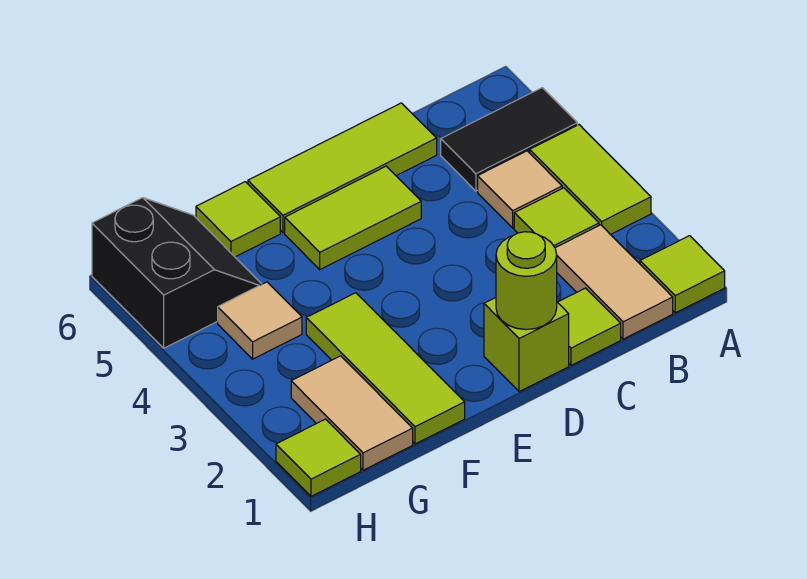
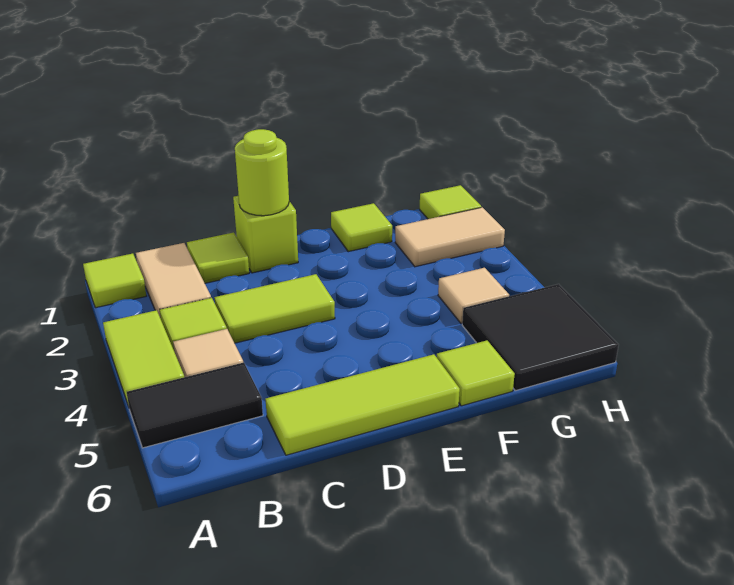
lime tile D5:E5 level 1 -> lime tile C3:D3 level 1
lime tile F1:F3 level 1 -> lime tile F1 level 1
tan tile G1:G2 level 1 -> tan tile G2:H2 level 1
black slope G5:H6 level 1 top H -> black tile G5:H6 level 1

